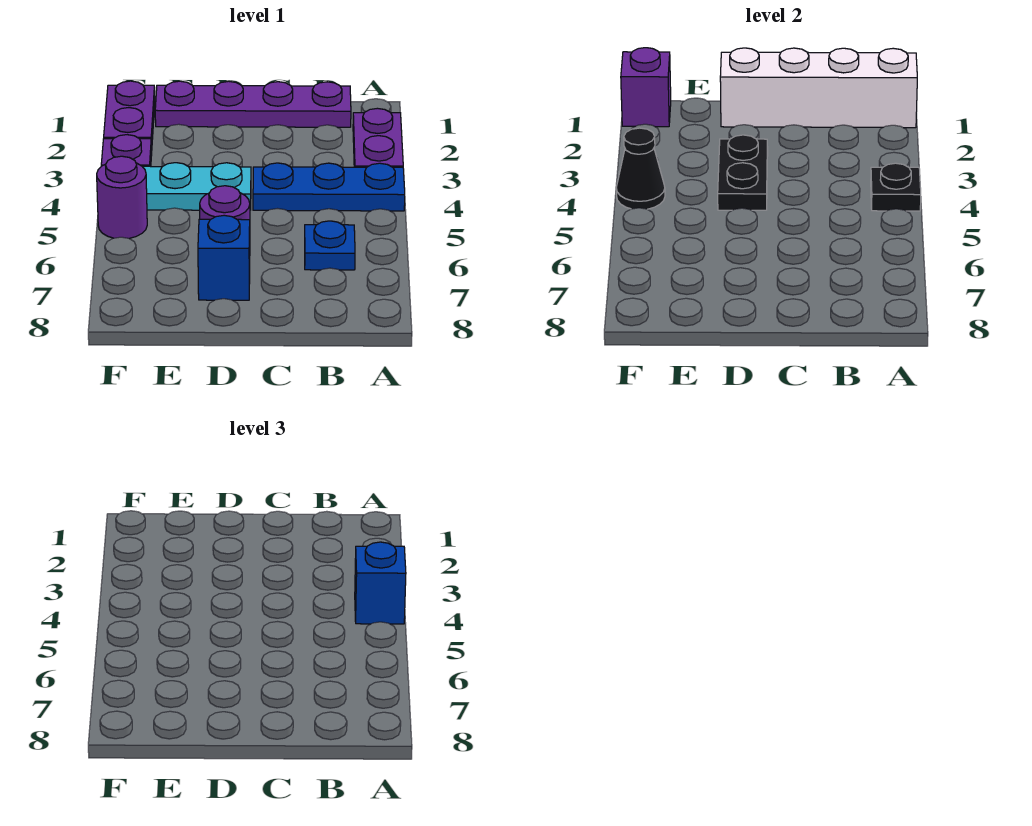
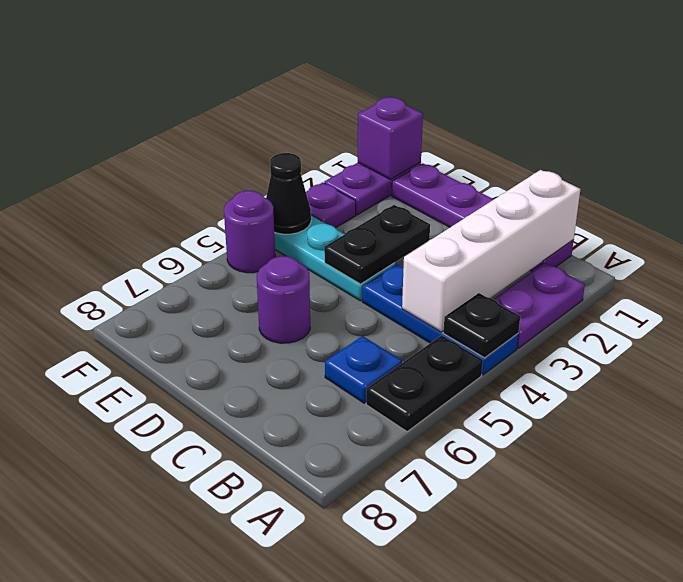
white brick A1:D1 level 2 -> white brick B1:B4 level 2
blue brick A4 level 3 -> none
none -> black plate A5:A6 level 1
blue brick D7 level 1 -> none

